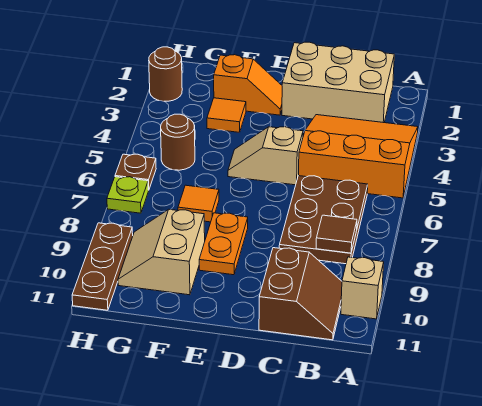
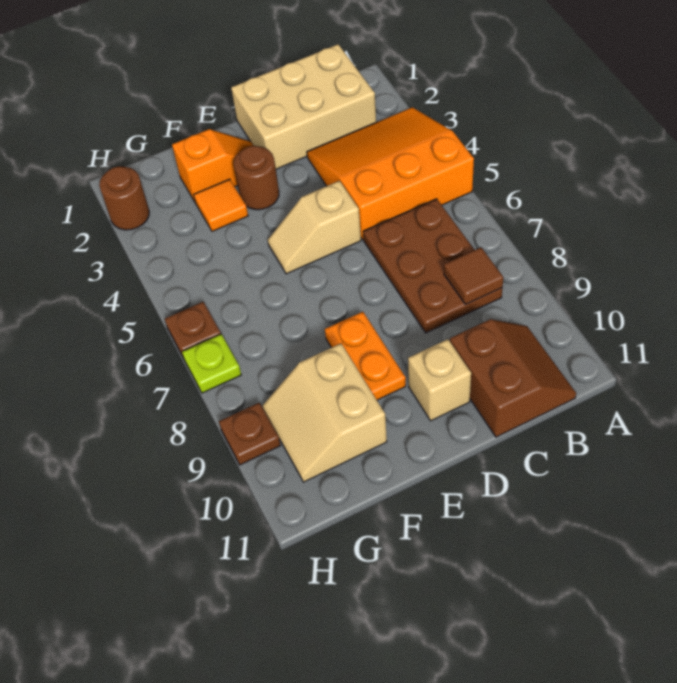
tan brick A10 level 1 -> tan brick D10 level 1
orange tile F7 level 1 -> none
brown round brick G5 level 1 -> brown round brick E3 level 1
brown plate H9:H11 level 1 -> brown plate H9 level 1

